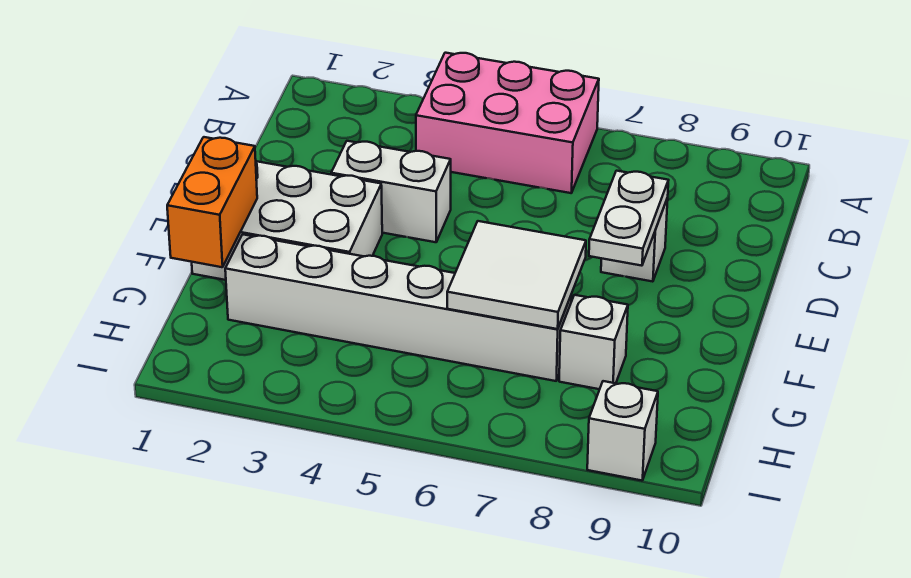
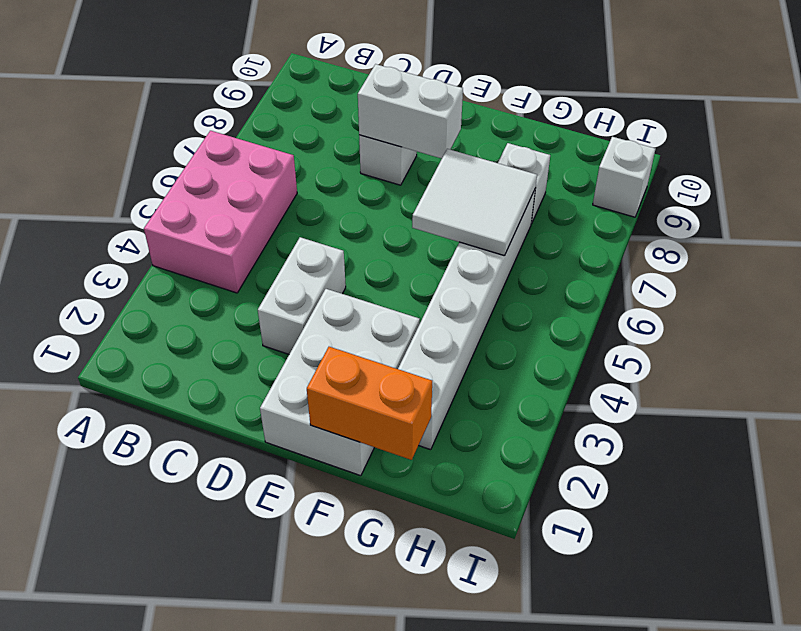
white plate D8:E8 level 2 -> white brick D8:E8 level 2

